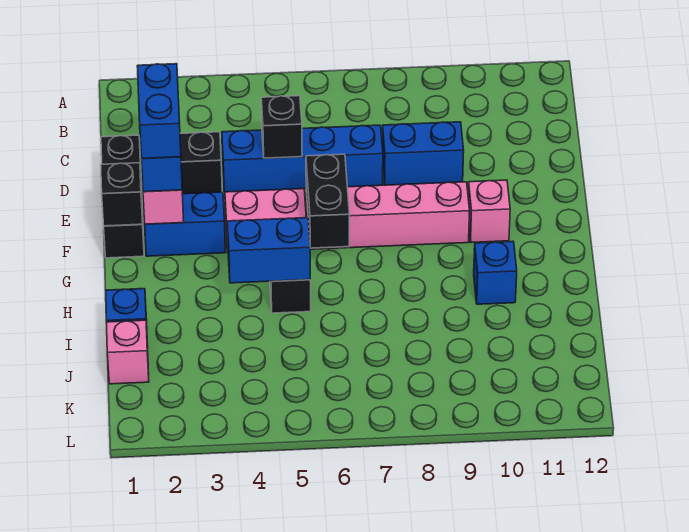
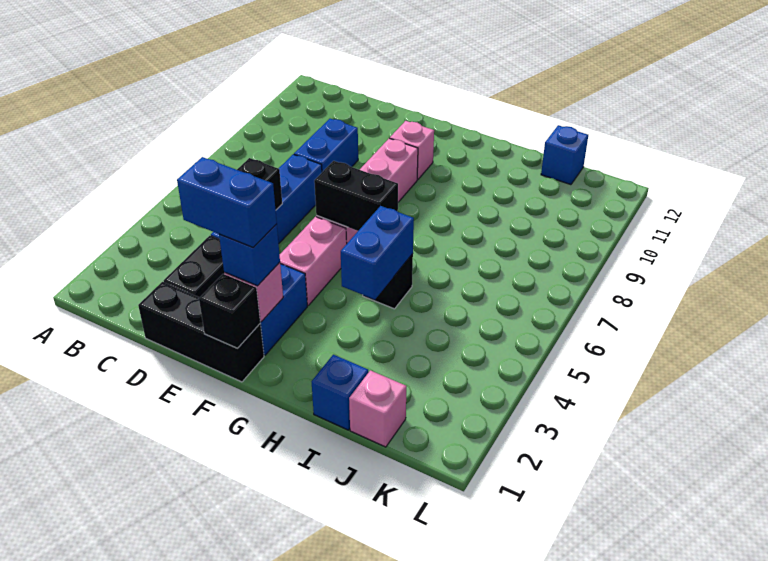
blue brick H10 level 1 -> blue brick J12 level 1

